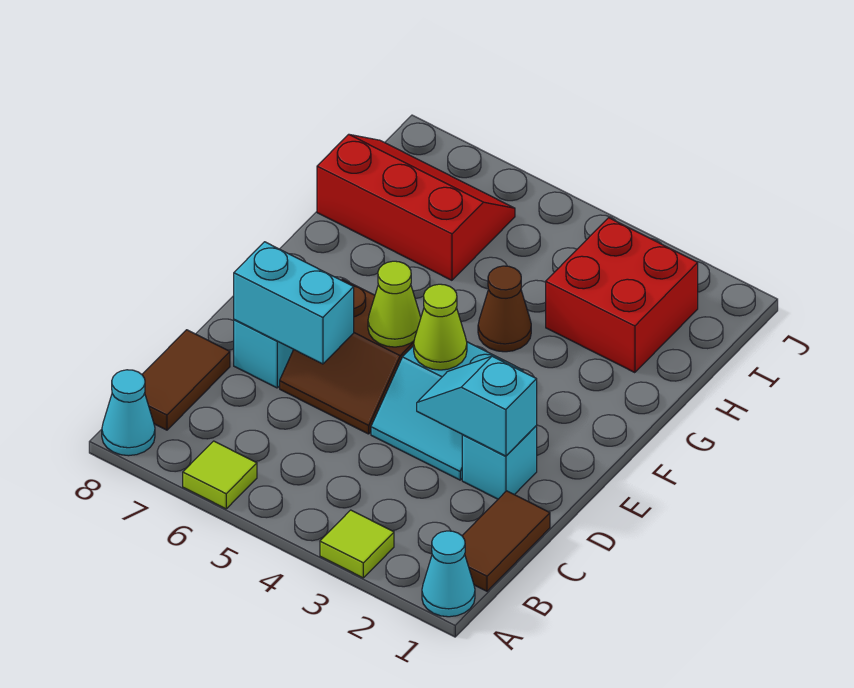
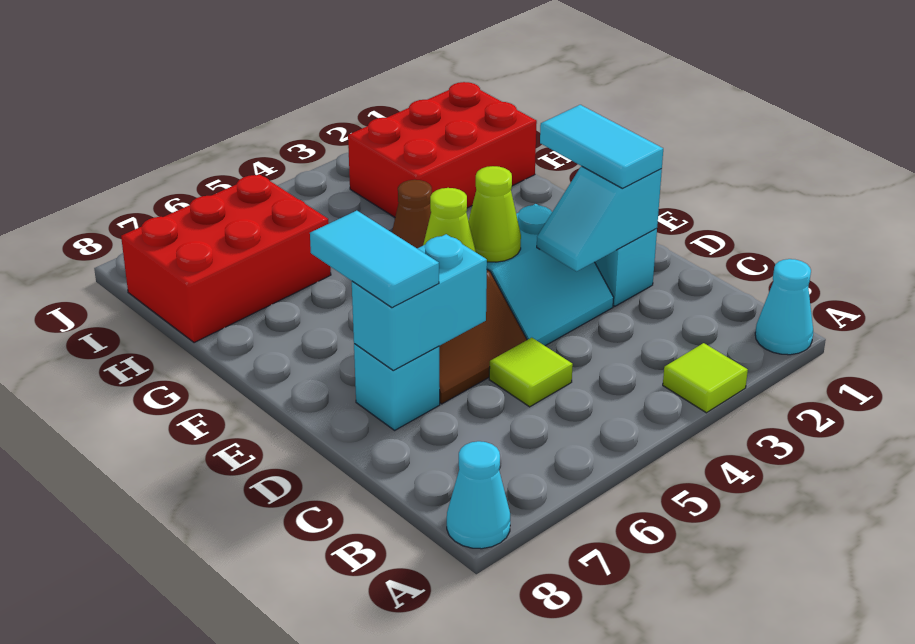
lime tile A6 level 1 -> lime tile C5 level 1
brown tile B1:C1 level 1 -> none
brown tile B8:C8 level 1 -> none
none -> cyan tile D2:E2 level 3
none -> cyan tile D7:E7 level 3
red brick H2:I3 level 1 -> red brick H1:I3 level 1
red slope H6:I8 level 1 top H -> red brick H6:I8 level 1

